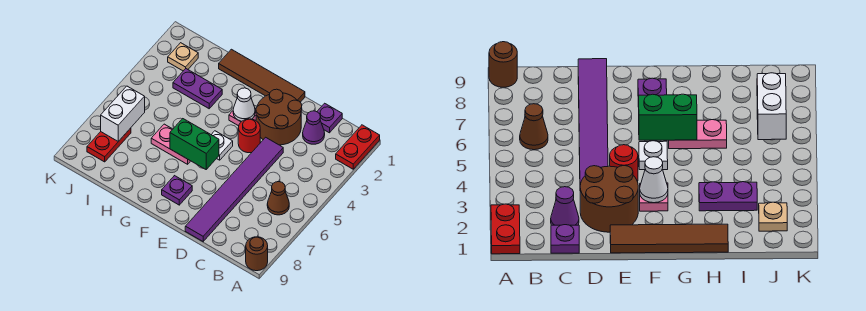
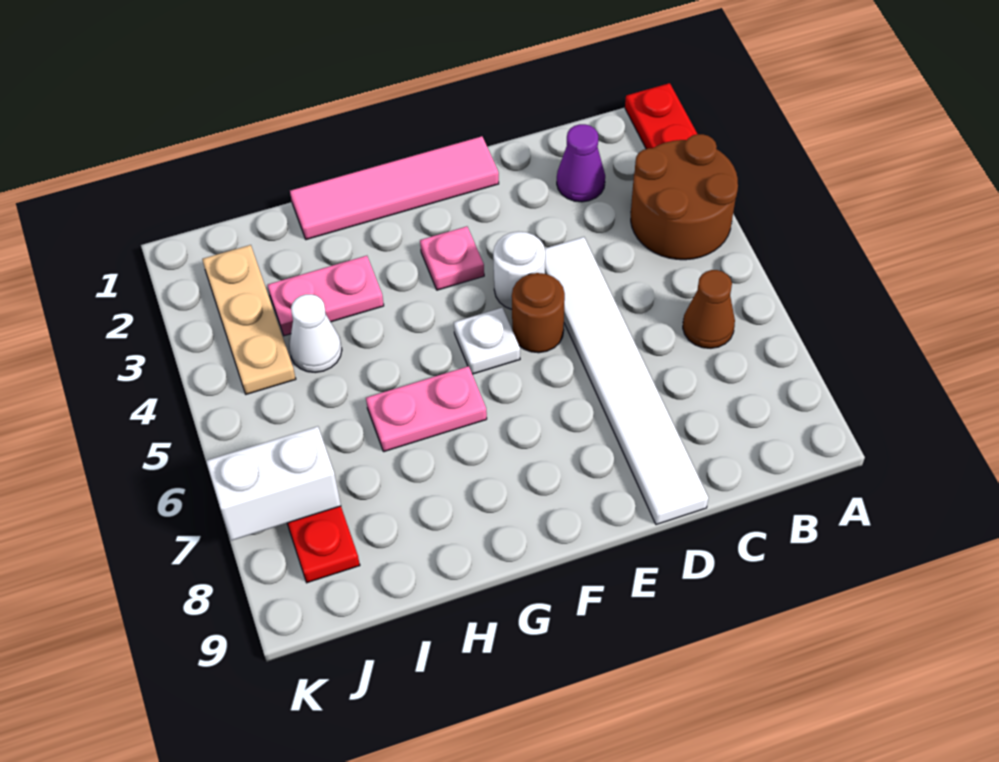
brown round brick A9 level 1 -> brown round brick E5 level 1
purple plate C1 level 1 -> none
brown round brick D2:E3 level 1 -> brown round brick A3:B4 level 1
purple tile D4:D9 level 1 -> white tile D4:D9 level 1
brown tile E1:H1 level 1 -> pink tile E1:H1 level 1
red round brick E4 level 1 -> white round brick E4 level 1
white cone F3 level 2 -> white cone I4 level 1
green brick F6:G6 level 2 -> none
purple plate F8 level 1 -> none
purple plate H3:I3 level 1 -> pink plate H3:I3 level 1
tan plate J2 level 1 -> tan plate J2:J4 level 1
white brick J6:J7 level 2 -> white brick J7:K7 level 2

